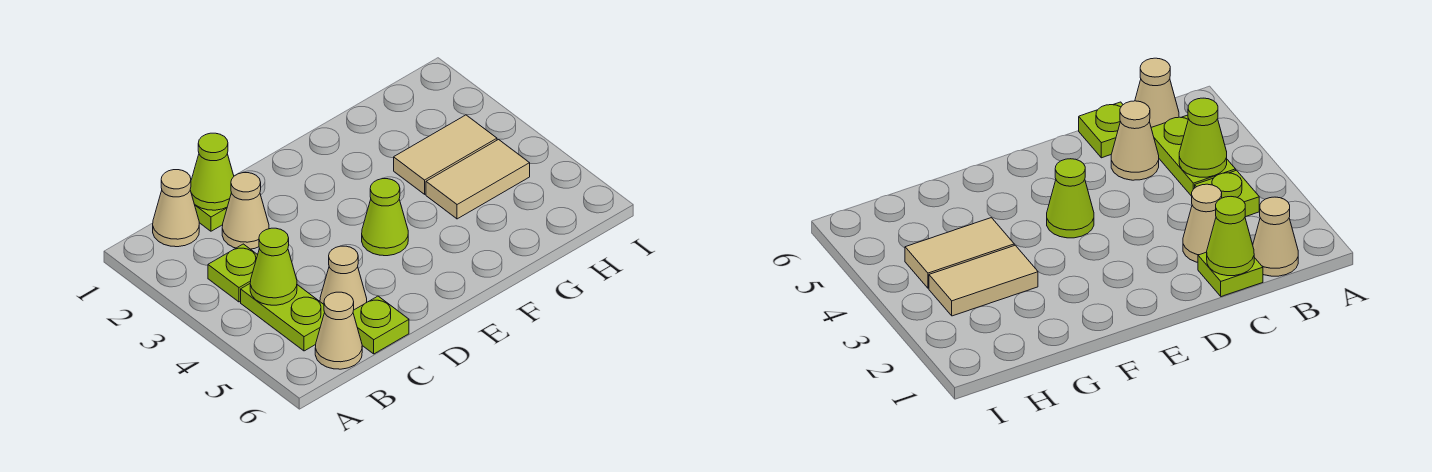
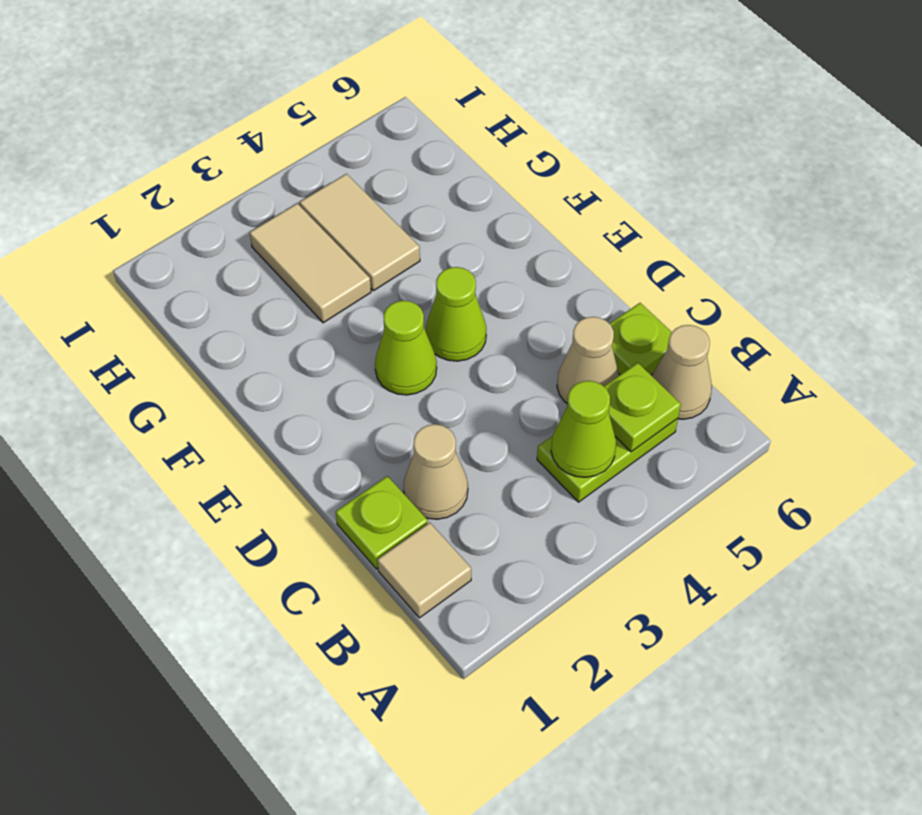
tan cone B1 level 1 -> tan tile B1 level 1
lime plate B3 level 1 -> lime plate B5 level 2
lime cone C1 level 2 -> lime cone E3 level 1

